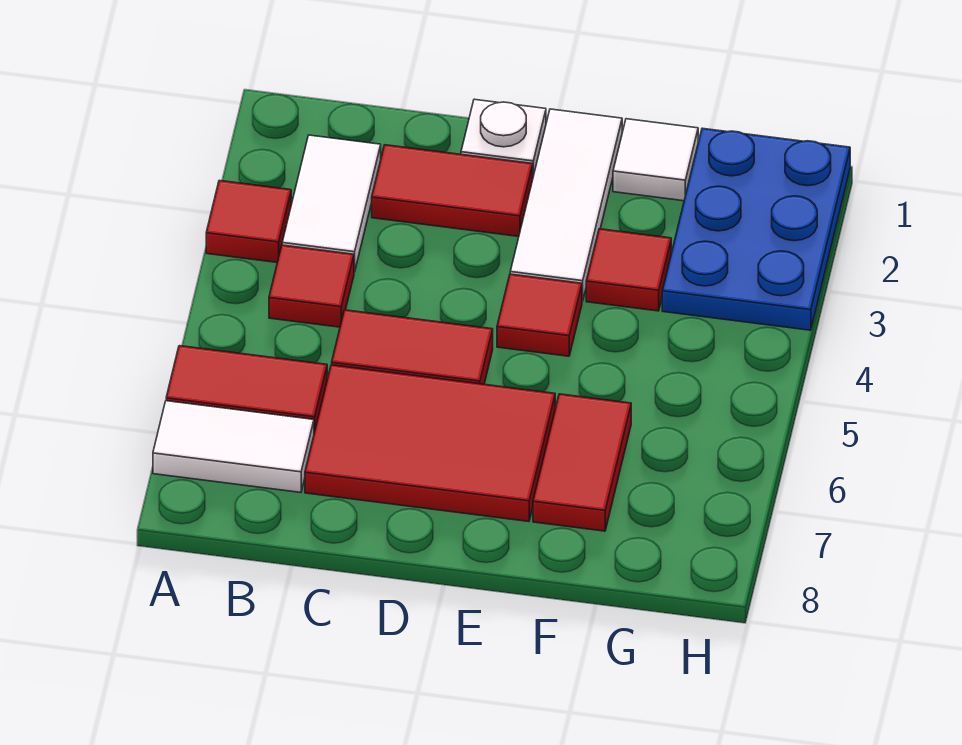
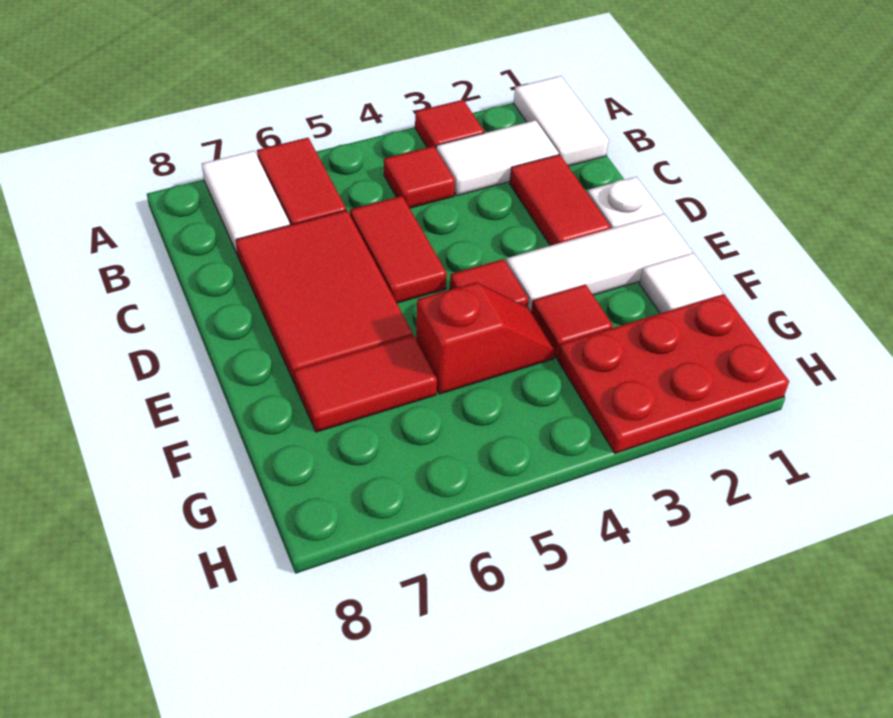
none -> white tile A1:B1 level 1
none -> red slope F4:F5 level 1 top 5
blue plate G1:H3 level 1 -> red plate G1:H3 level 1

